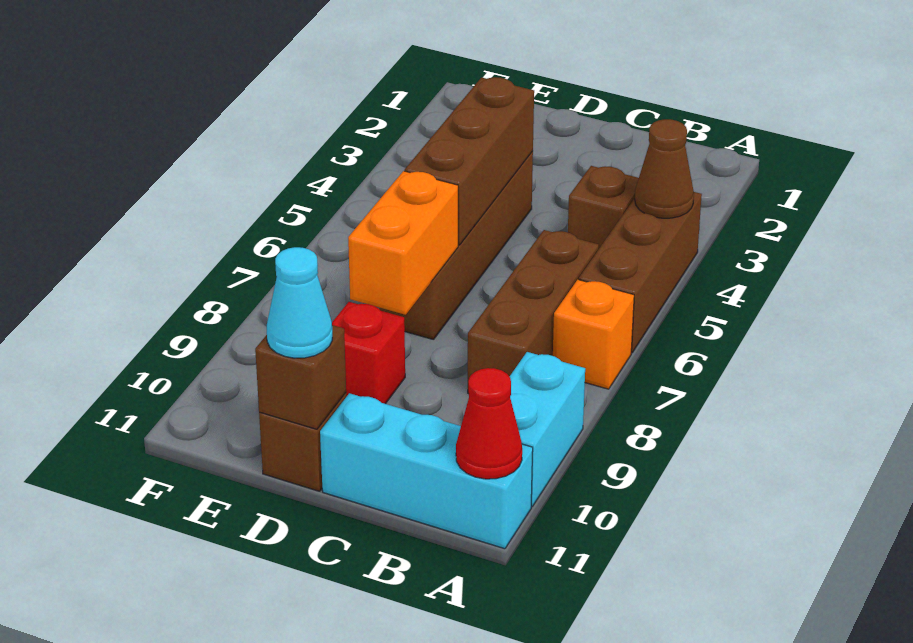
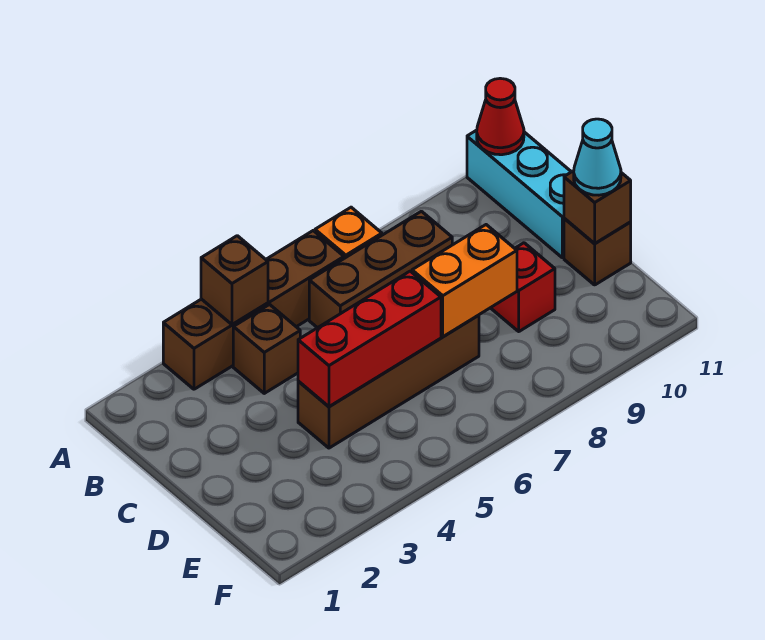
brown brick A4:A6 level 1 -> brown brick A3:A6 level 1
brown cone A4 level 2 -> brown brick A4 level 2
cyan brick A9:A10 level 1 -> none
brown brick D4:D6 level 2 -> red brick D4:D6 level 2

